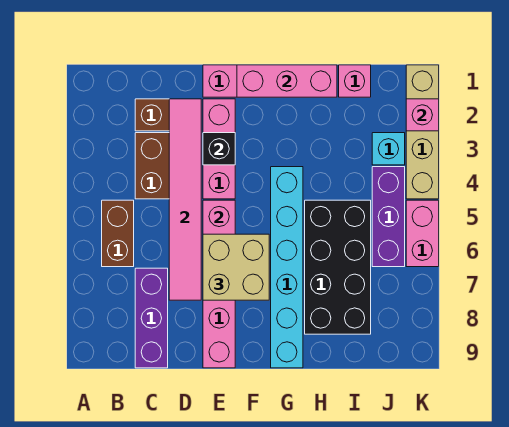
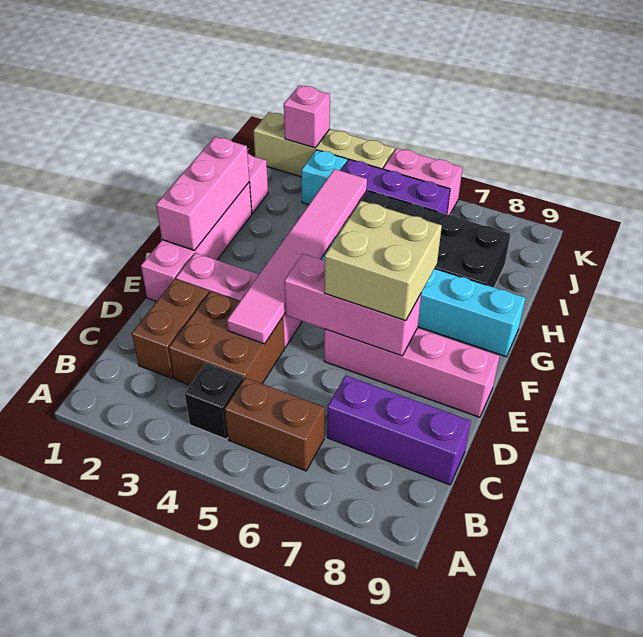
pink tile D2:D7 level 2 -> pink tile D4:I4 level 2
black brick E3 level 2 -> black brick B4 level 1

